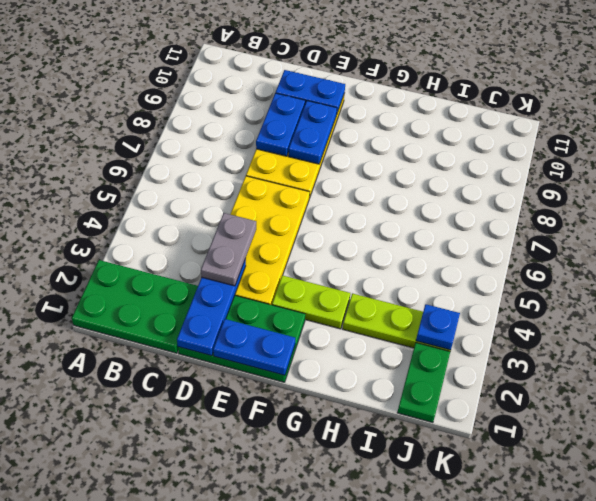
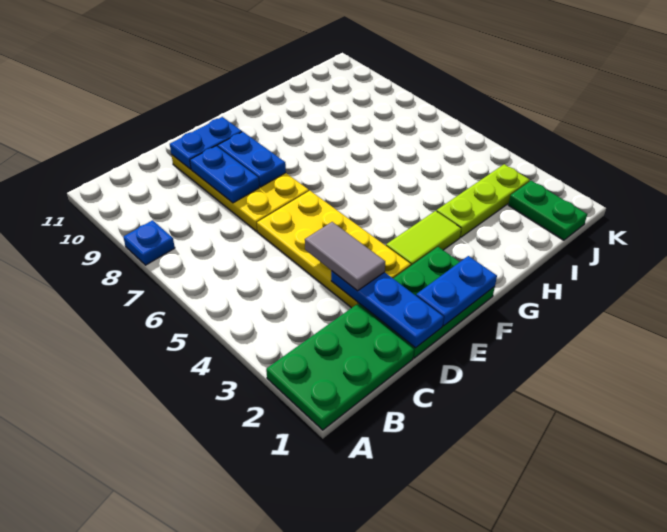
grey plate D3:D4 level 3 -> grey tile D3:D4 level 3
lime plate F3:G3 level 1 -> lime tile F3:G3 level 1
blue plate J3 level 2 -> blue plate A8 level 1

